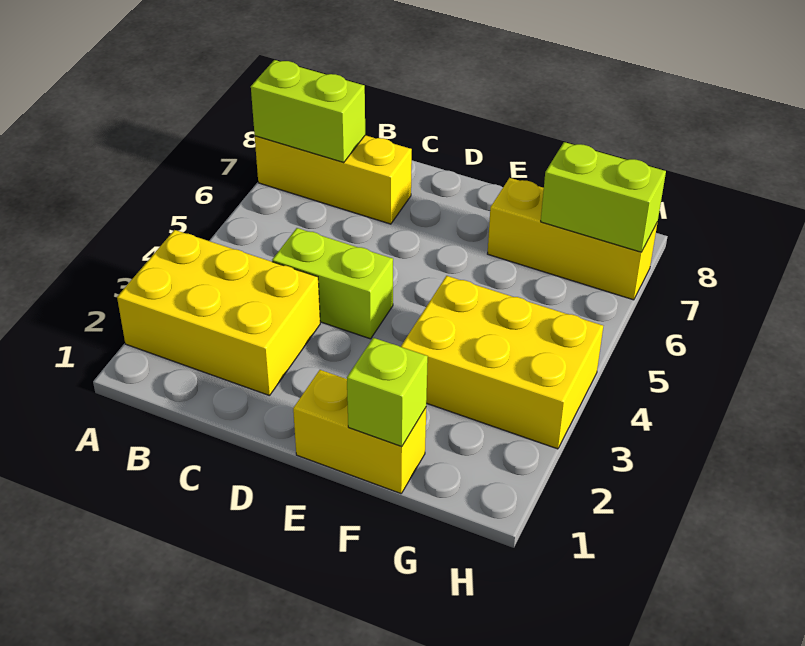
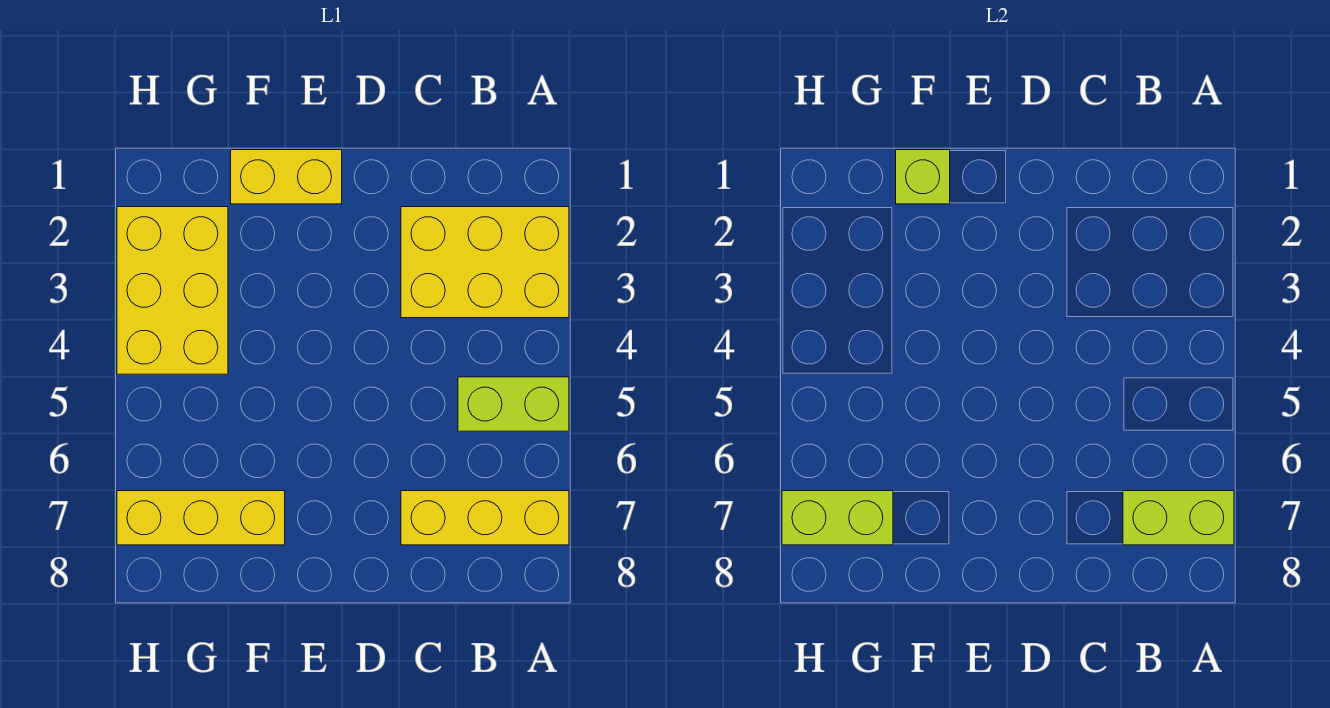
lime brick C4:D4 level 1 -> lime brick A5:B5 level 1
yellow brick F3:H4 level 1 -> yellow brick G2:H4 level 1

